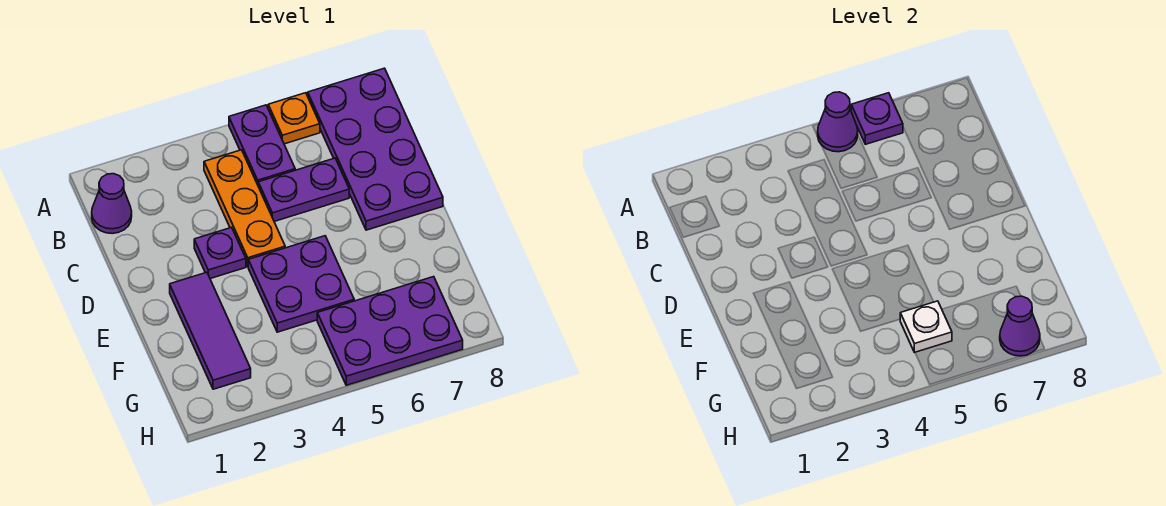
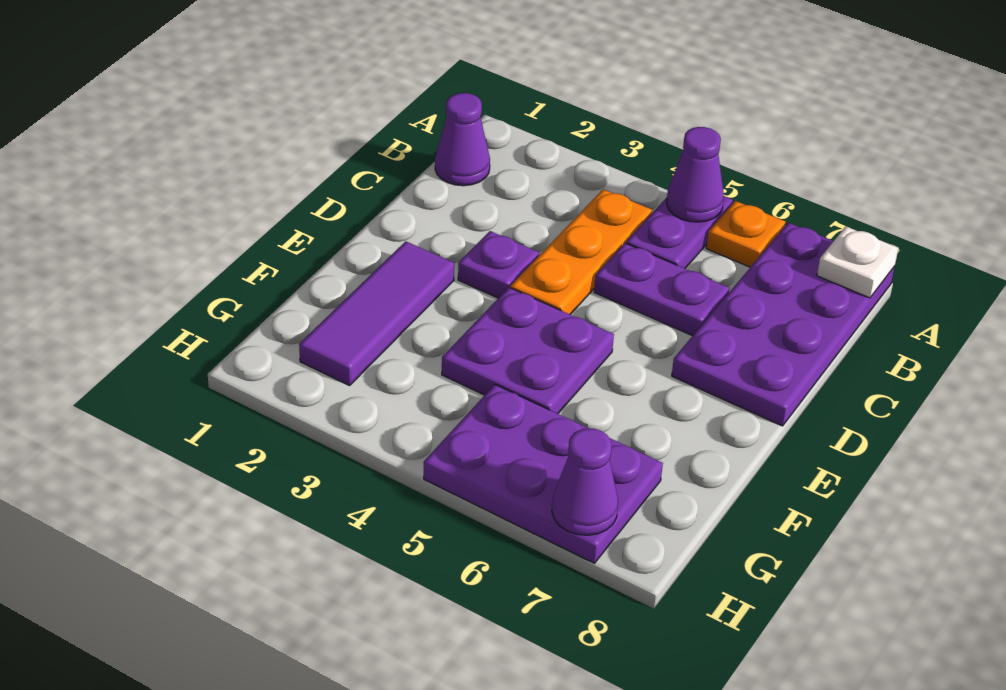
purple plate A6 level 2 -> none
white plate G5 level 2 -> white plate A8 level 2

